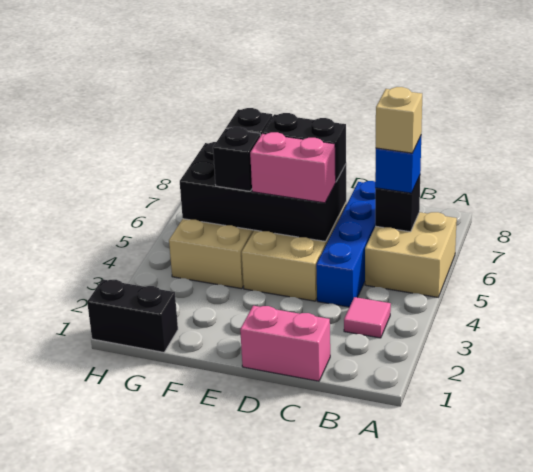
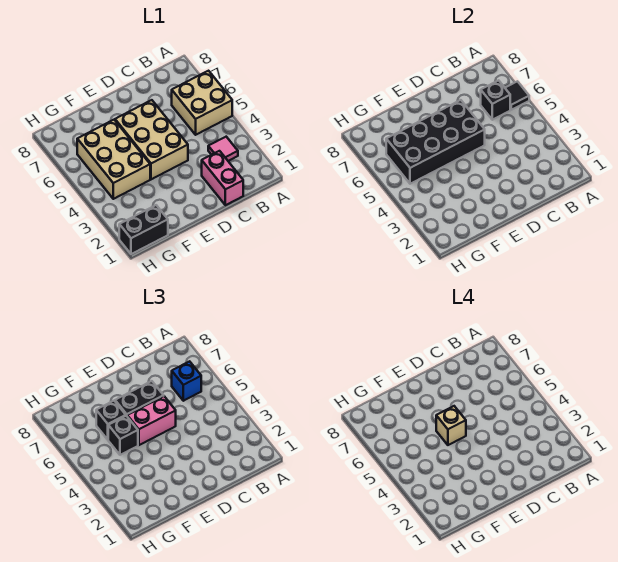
none -> black tile A6 level 2
tan brick B6 level 4 -> tan brick E5 level 4
pink brick C1:D1 level 1 -> pink brick C1:C2 level 1
blue brick C4:C7 level 1 -> none

